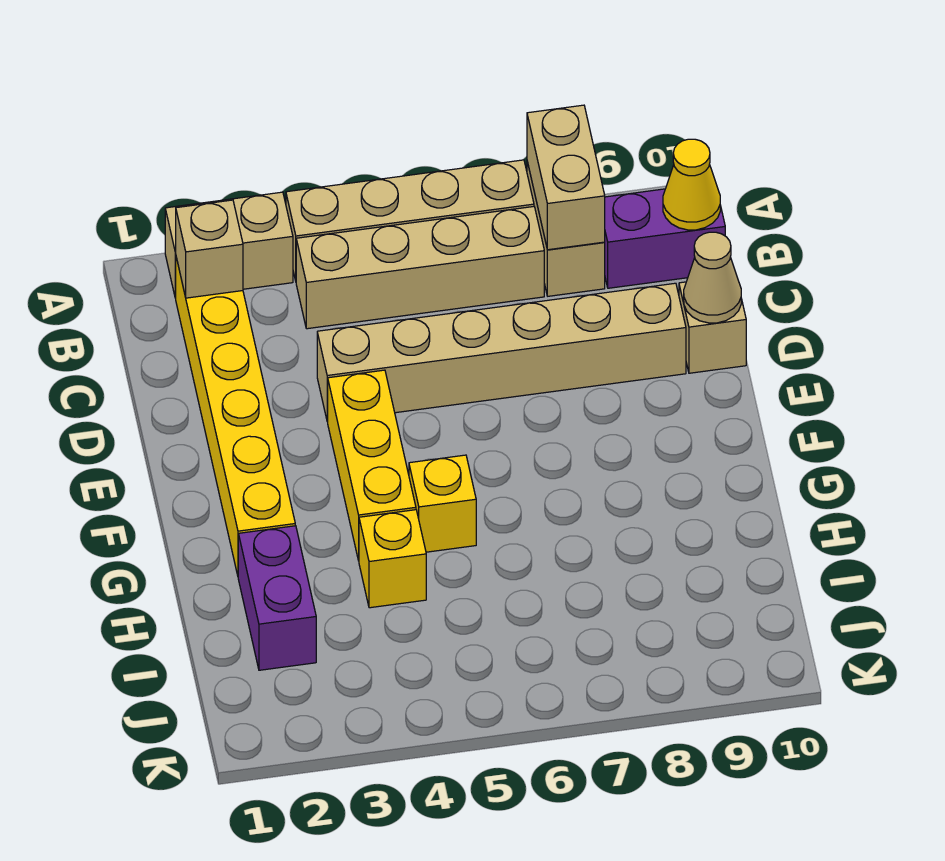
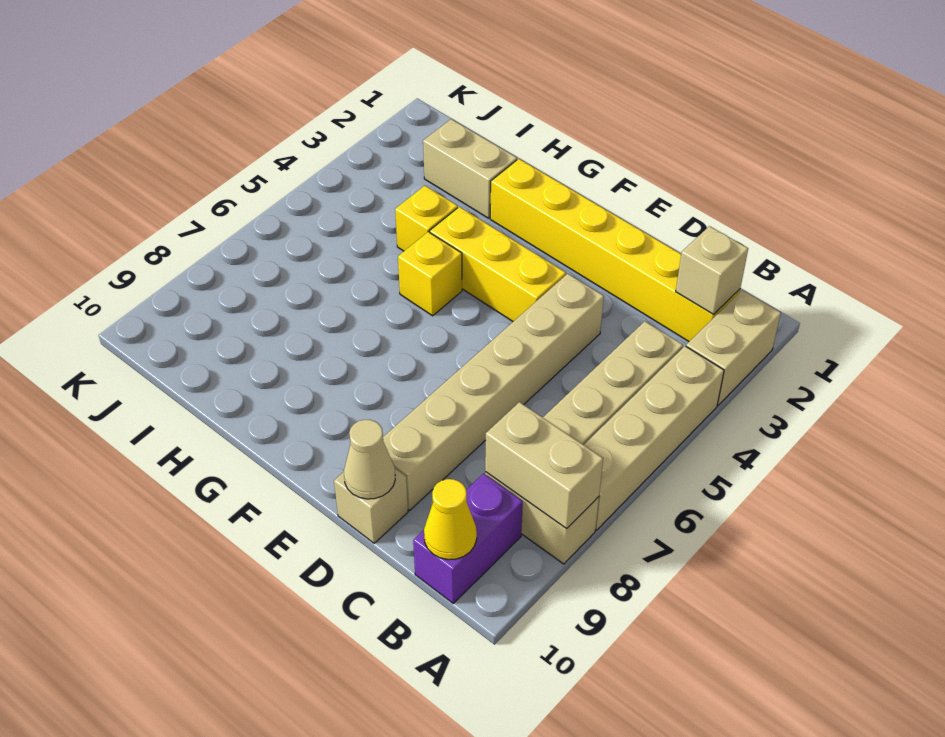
purple brick H2:I2 level 1 -> tan brick H2:I2 level 1

